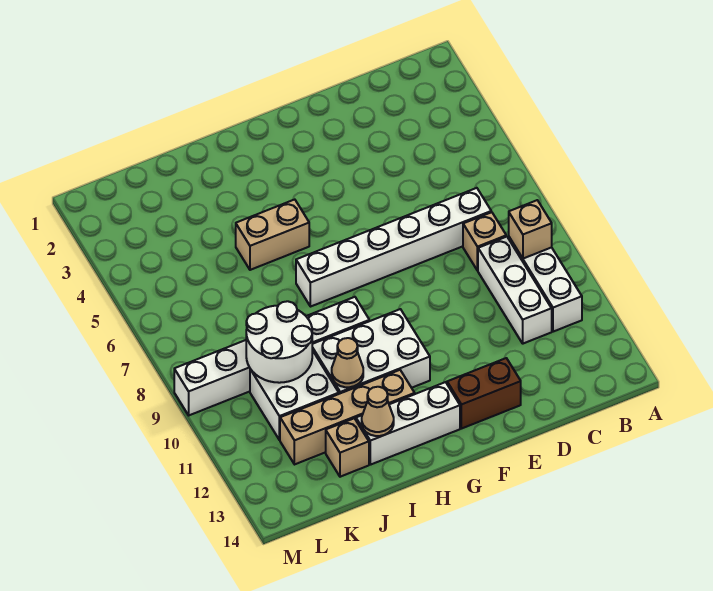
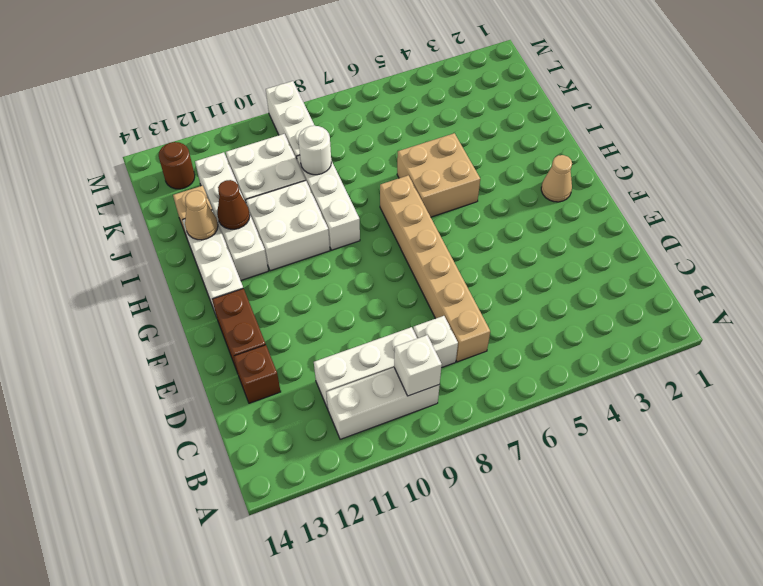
tan brick B9 level 2 -> white brick B9 level 2
white brick C7:H7 level 1 -> tan brick C7:H7 level 1
tan brick C8 level 1 -> white brick C8 level 1
none -> brown brick D13 level 1
white brick G10:I11 level 1 -> white brick H10:I11 level 1
tan brick H5:I5 level 1 -> tan brick H5:I6 level 1
tan brick H12:K12 level 1 -> white brick H12:K12 level 1
tan cone I11 level 2 -> tan cone G2 level 1
none -> brown cone I12 level 2
white round brick J9:K10 level 2 -> white round brick J9 level 2
none -> brown round brick L13 level 1

